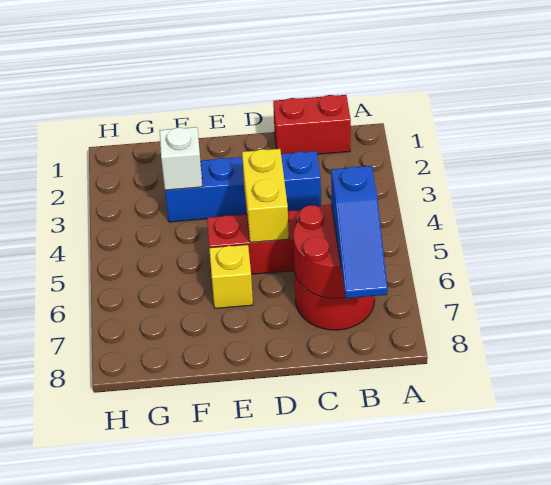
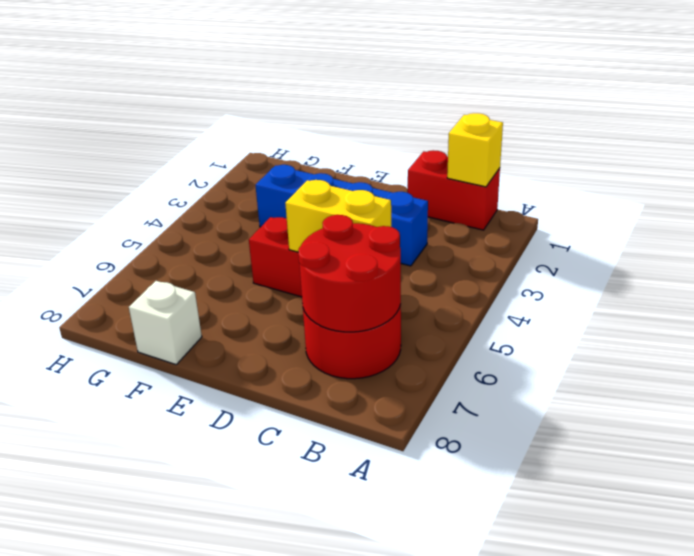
blue slope B6:B8 level 3 top 6 -> none
yellow brick D4:D5 level 2 -> yellow brick C5:D5 level 2
yellow brick E6 level 1 -> yellow brick B1 level 2
white brick F3 level 2 -> white brick F8 level 1

